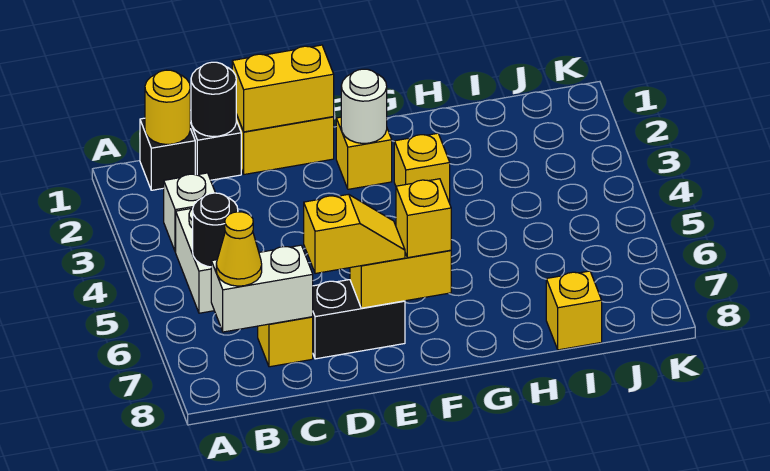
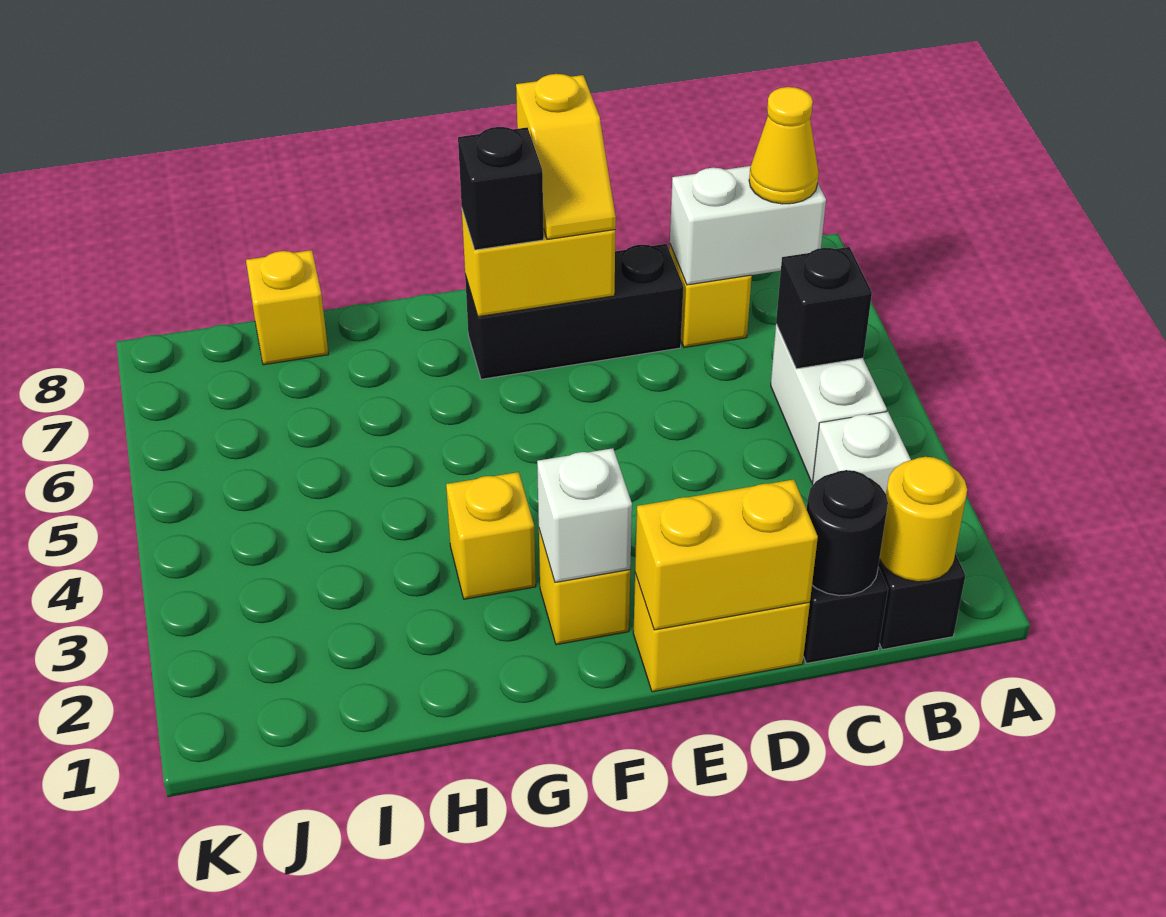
black round brick B5 level 2 -> black brick B5 level 2
black brick D7:E7 level 1 -> black brick D7:F7 level 1
yellow slope D7:E7 level 3 top D -> yellow slope E7:E8 level 3 top 8
white round brick F2 level 2 -> white brick F2 level 2
yellow brick F7 level 3 -> black brick F7 level 3

